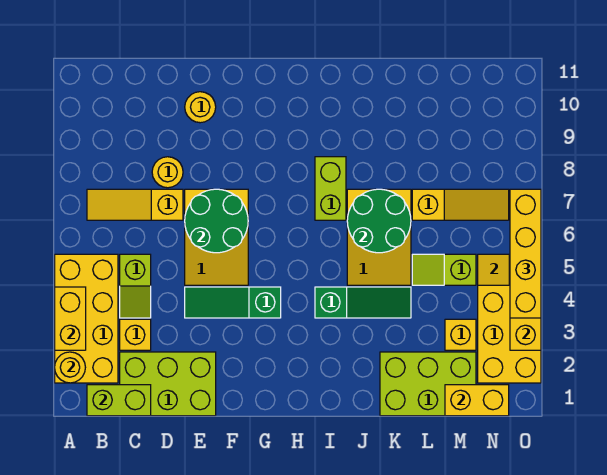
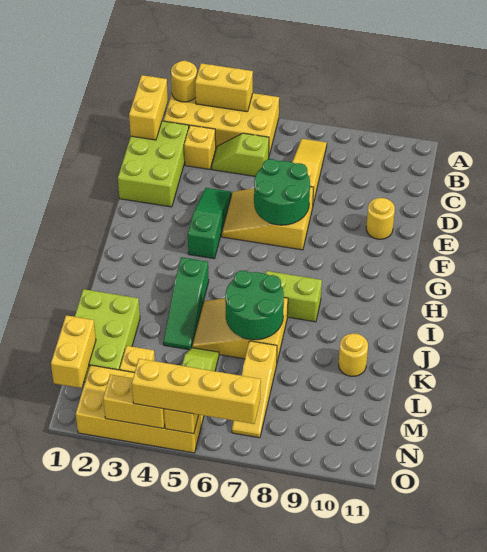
lime brick B1:C1 level 2 -> yellow brick B1:C1 level 2
yellow round brick D8 level 1 -> yellow round brick K10 level 1

